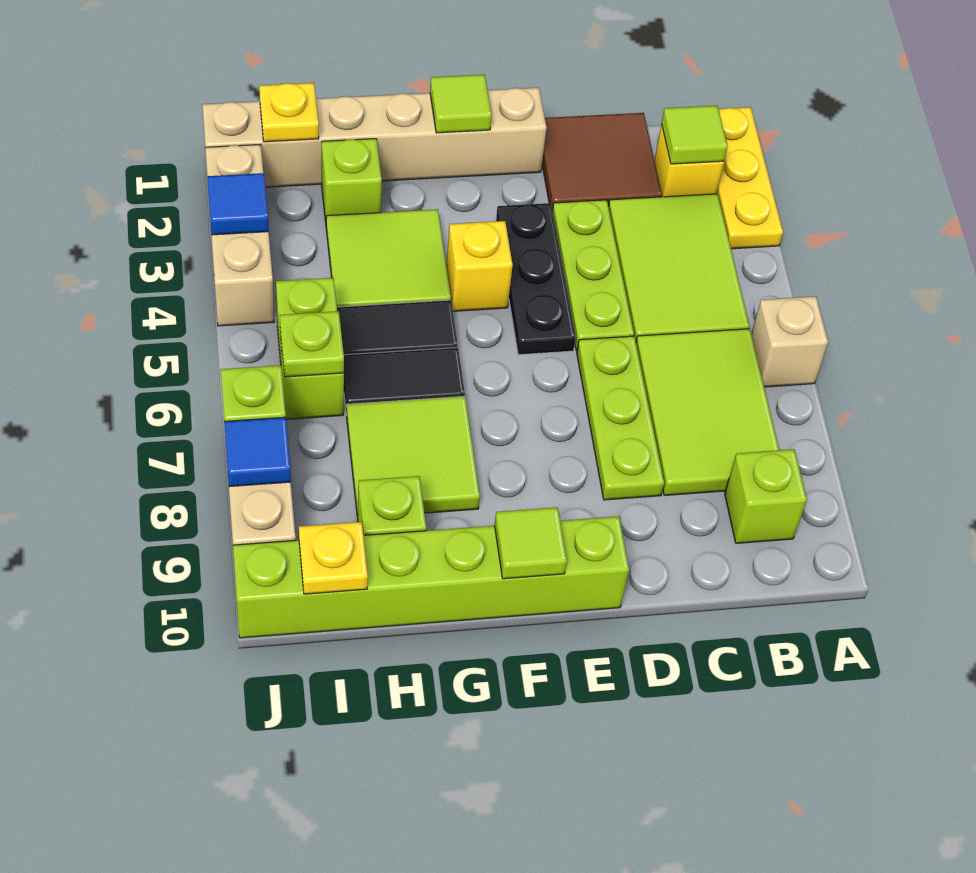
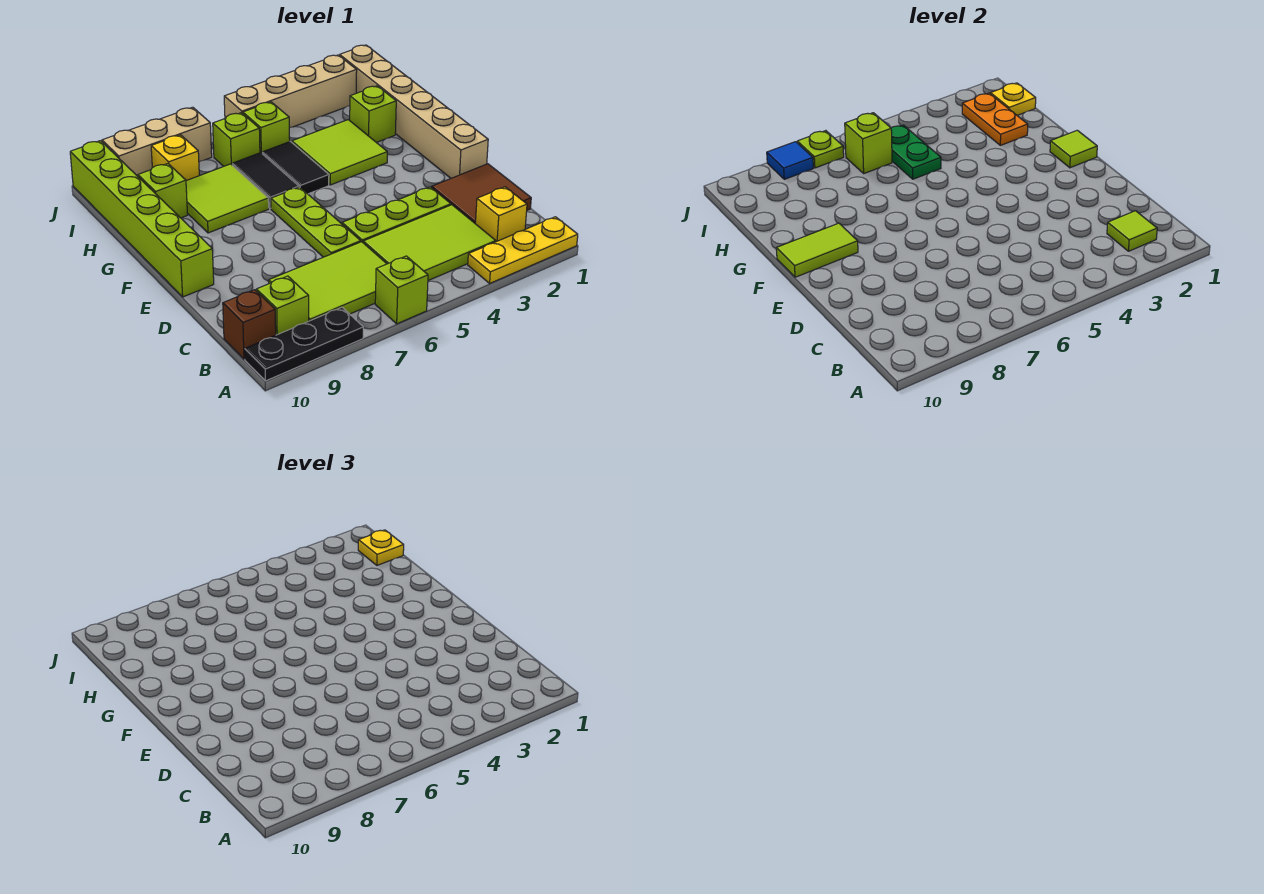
tan brick A6 level 1 -> lime brick A6 level 1
none -> brown brick B10 level 1
lime plate D6:D8 level 1 -> lime plate D6:F6 level 1
black plate E3:E5 level 1 -> black plate A8:A10 level 1
yellow brick F4 level 1 -> yellow brick I8 level 1
lime tile F10 level 2 -> lime tile F9:F10 level 2
none -> orange plate H2:I2 level 2
none -> green plate H5:I5 level 2
lime plate I6 level 2 -> lime brick I6 level 2
yellow plate I10 level 2 -> yellow plate I1 level 3
tan brick J2:J4 level 1 -> tan brick J2:J5 level 1
blue tile J3 level 2 -> none

